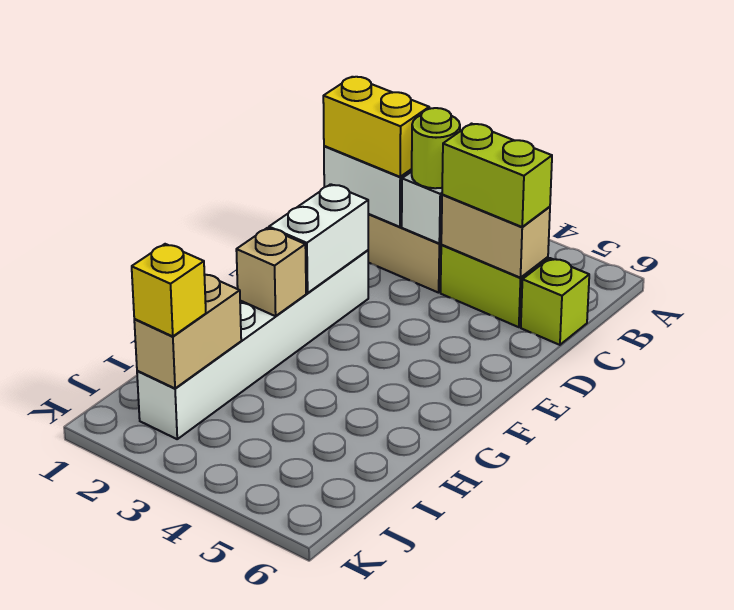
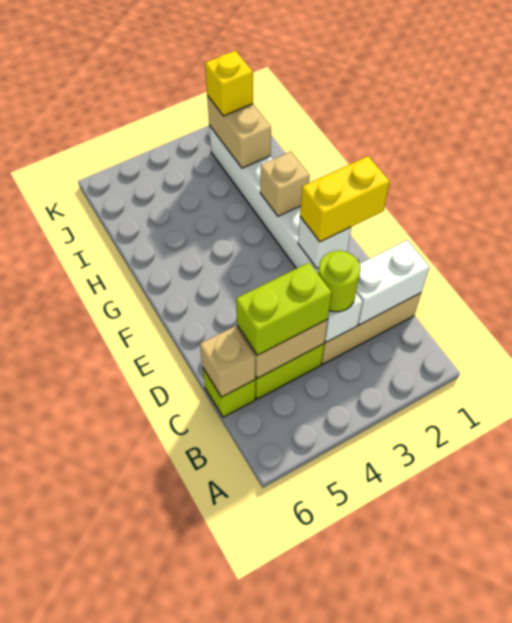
yellow brick C1:C2 level 3 -> yellow brick E1:E2 level 3
none -> tan brick C6 level 2
white brick E2:F2 level 2 -> white brick E2 level 2

